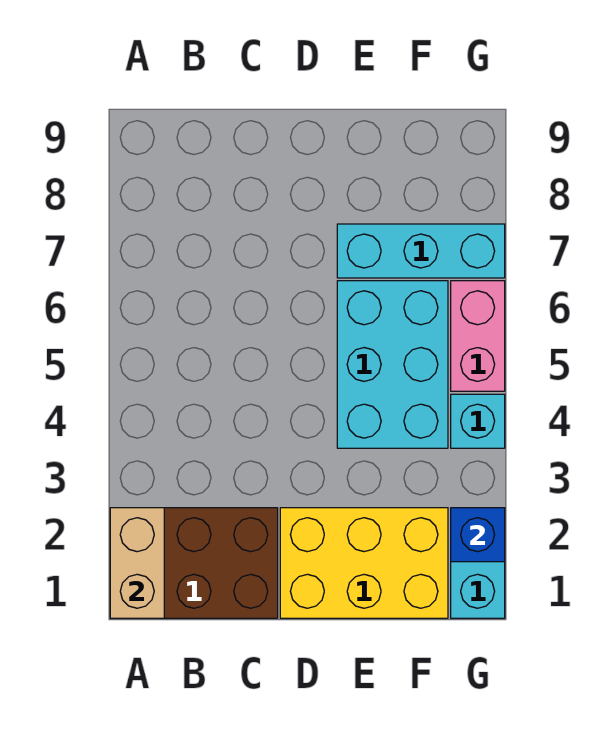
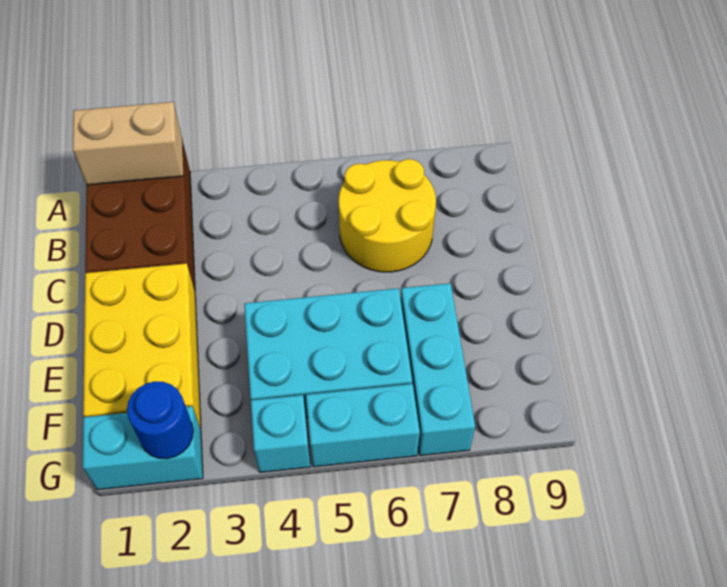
none -> yellow round brick B6:C7 level 1
blue brick G2 level 2 -> blue round brick G2 level 2
pink brick G5:G6 level 1 -> cyan brick G5:G6 level 1

